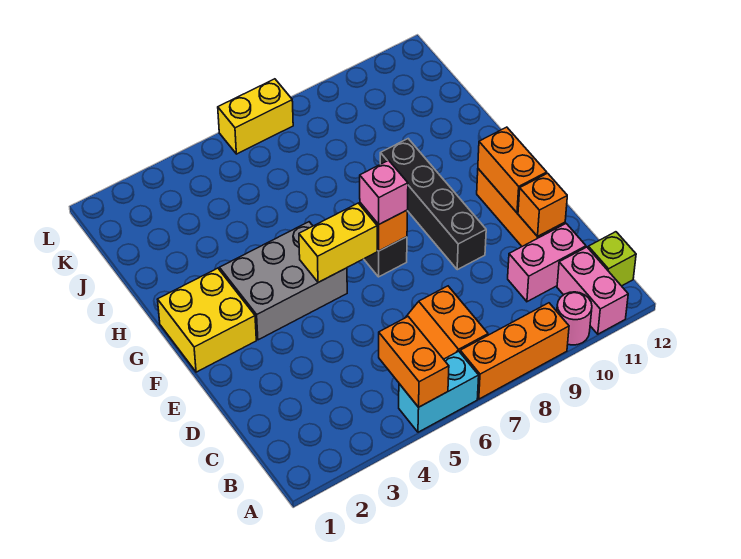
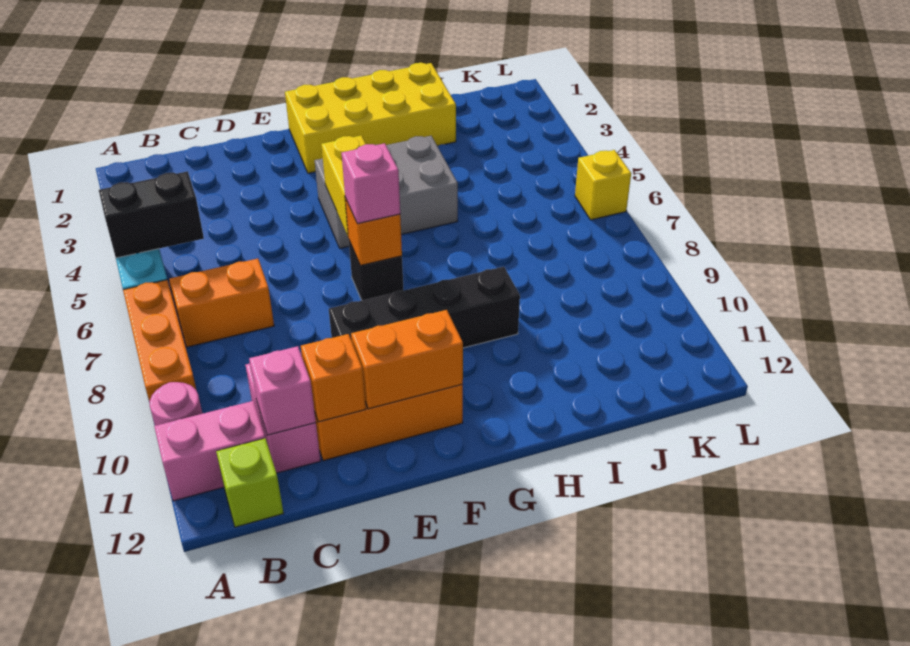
orange brick A5:B5 level 2 -> black brick A5:B5 level 2
none -> pink brick C11 level 2
yellow brick F1:G2 level 1 -> yellow brick F1:I2 level 1
grey brick F3:G5 level 1 -> grey brick F4:H5 level 1
yellow brick L6:L7 level 1 -> yellow brick L6 level 1

